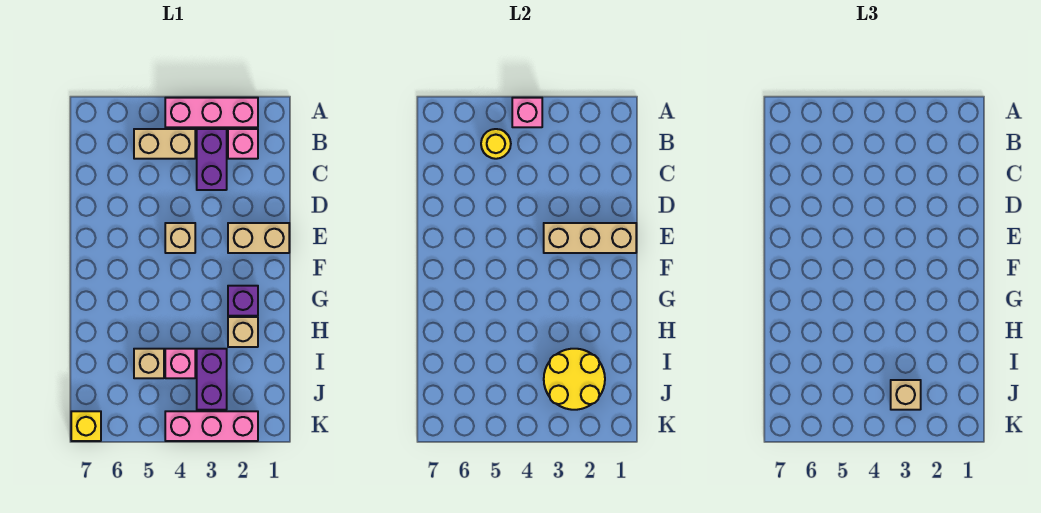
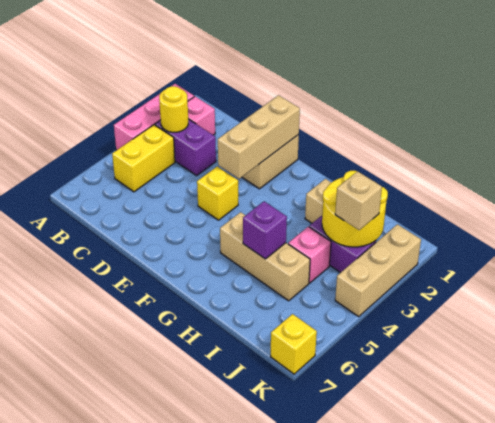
pink brick A4 level 2 -> none
tan brick B4:B5 level 1 -> yellow brick B4:B5 level 1
yellow round brick B5 level 2 -> yellow round brick B3 level 2
tan brick E4 level 1 -> yellow brick E4 level 1
purple brick G2 level 1 -> purple brick H5 level 2
tan brick I5 level 1 -> tan brick G5:I5 level 1
pink brick K2:K4 level 1 -> tan brick K2:K4 level 1

